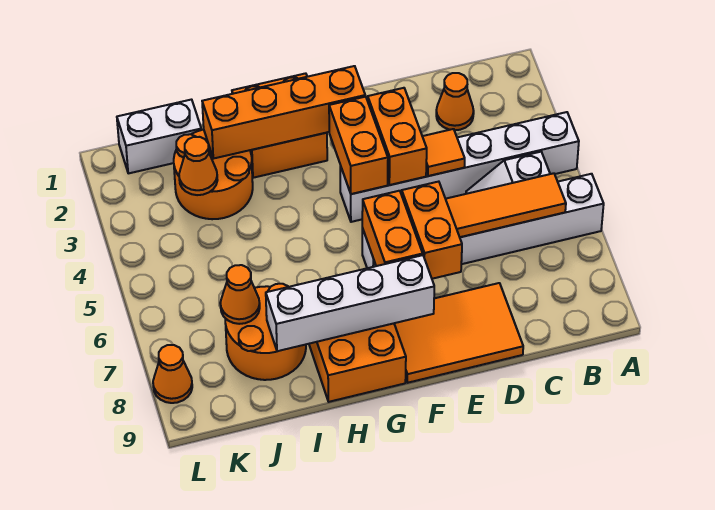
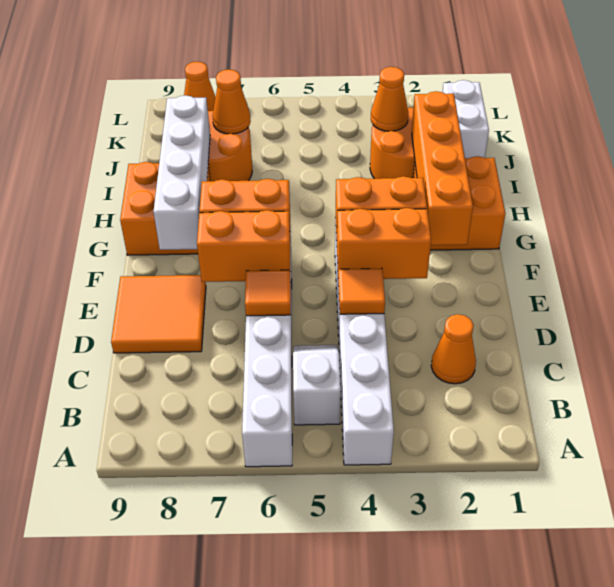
orange tile B6:D6 level 2 -> orange tile D6 level 2
orange tile D8:F9 level 1 -> orange tile D8:E9 level 1

